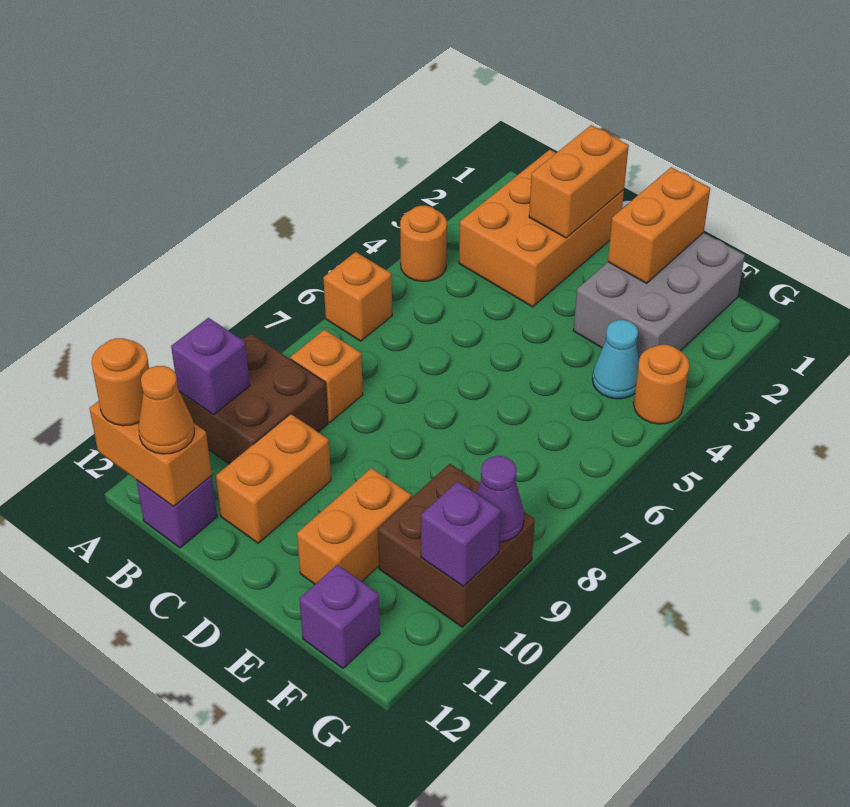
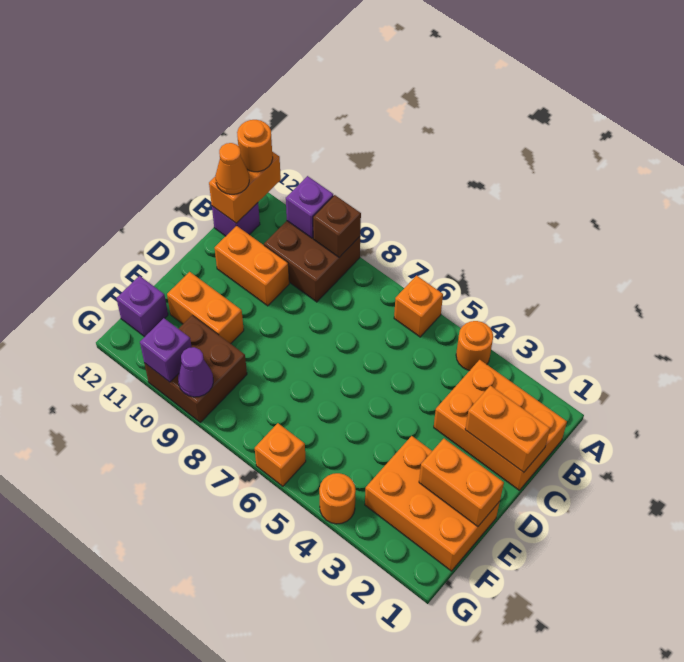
none -> brown brick A9 level 2
orange brick B8 level 1 -> orange brick G6 level 1
grey brick E1:F3 level 1 -> orange brick E1:F3 level 1
cyan cone F4 level 1 -> none

